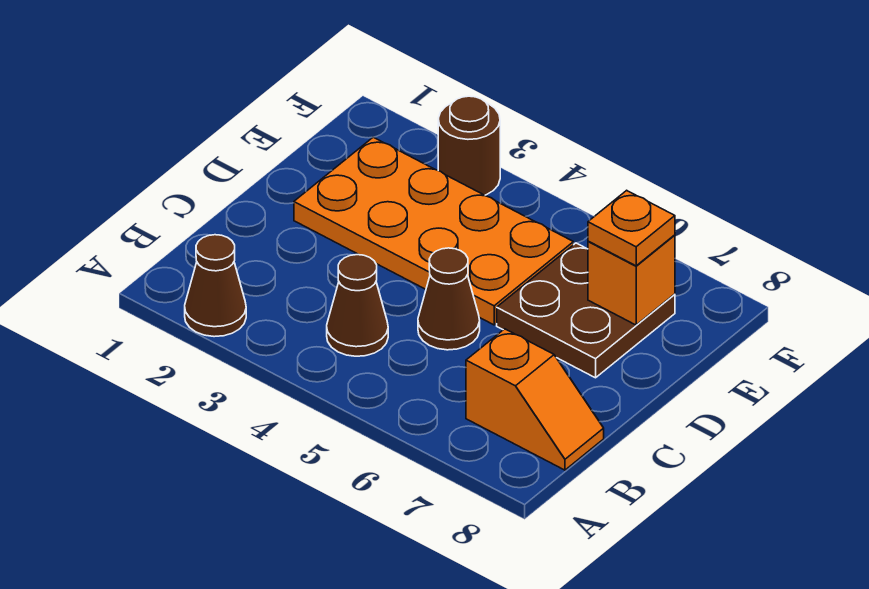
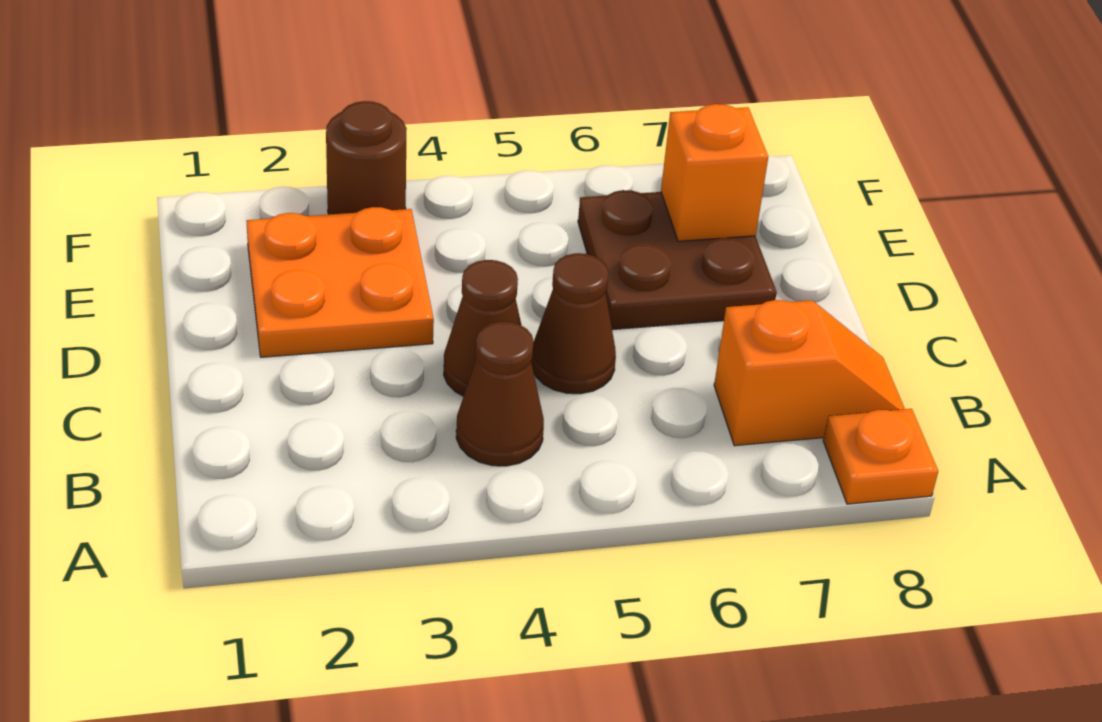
brown cone A2 level 1 -> brown cone C4 level 1
orange plate D2:E5 level 1 -> orange plate D2:E3 level 1
orange plate E7 level 3 -> orange plate A8 level 1

